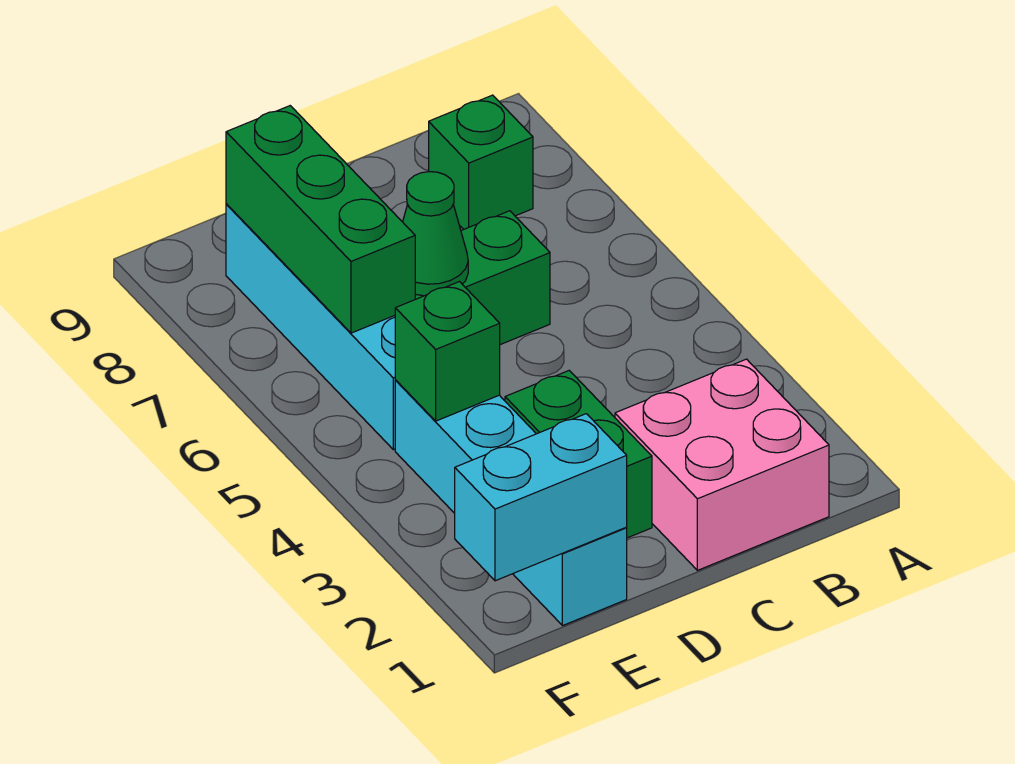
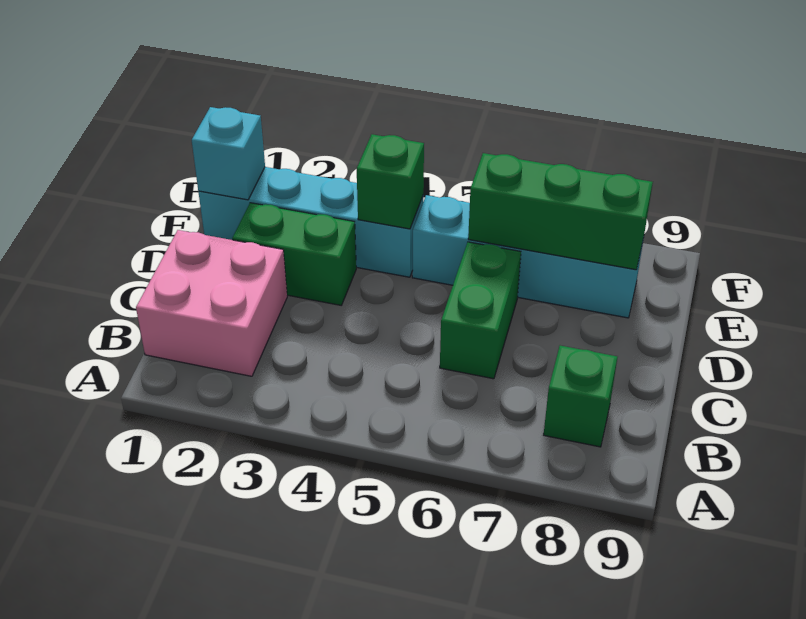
green cone D6 level 2 -> none
cyan brick E1:F1 level 2 -> cyan brick E1 level 2

